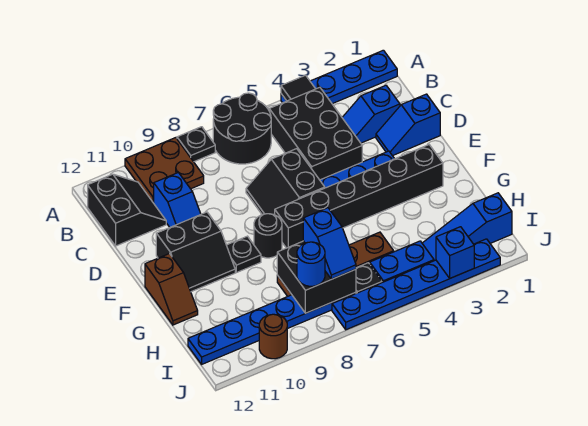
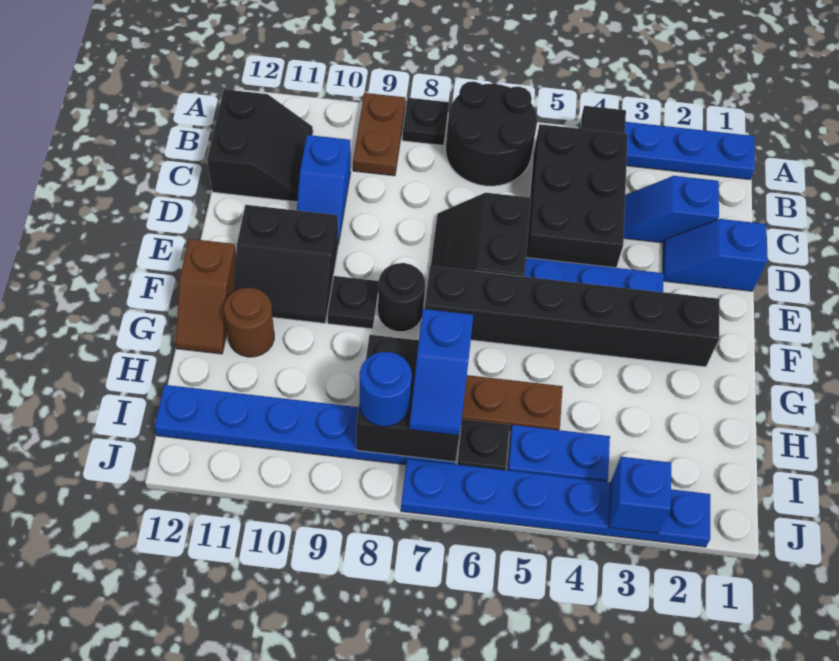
brown plate A9:B10 level 1 -> brown plate A9:B9 level 1
blue slope I1:I3 level 1 top 1 -> none
brown round brick J10 level 1 -> brown round brick G11 level 1

